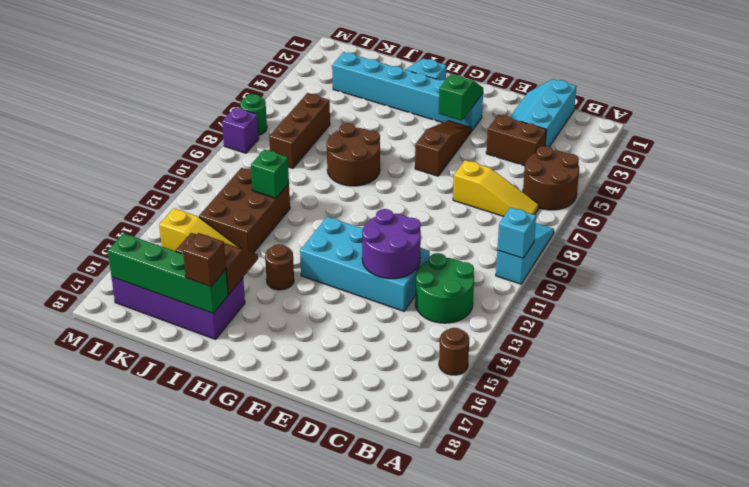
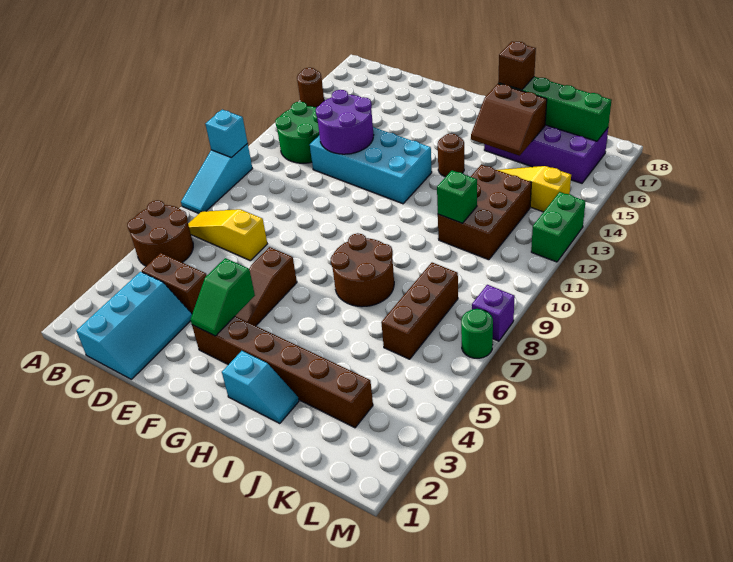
cyan brick F3:K3 level 1 -> brown brick F3:K3 level 1
none -> green brick M12:M13 level 1

